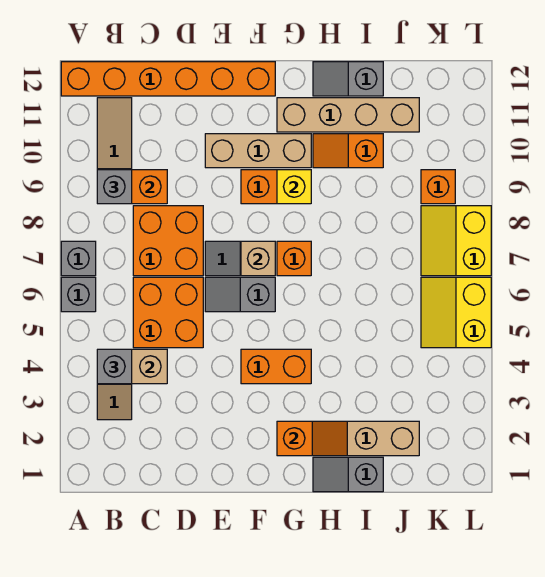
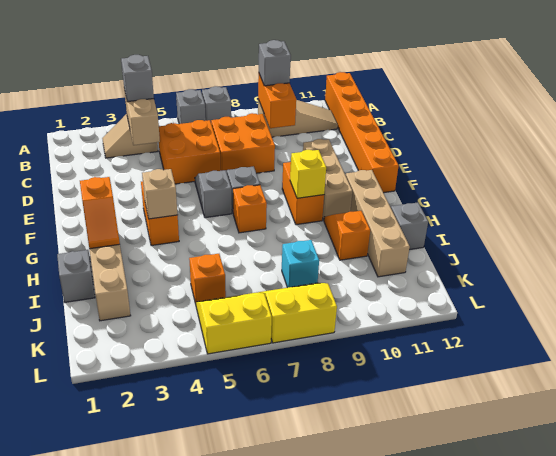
tan brick F7 level 2 -> tan brick G4 level 2
none -> cyan brick J8 level 1
orange brick K9 level 1 -> orange brick J5 level 1

